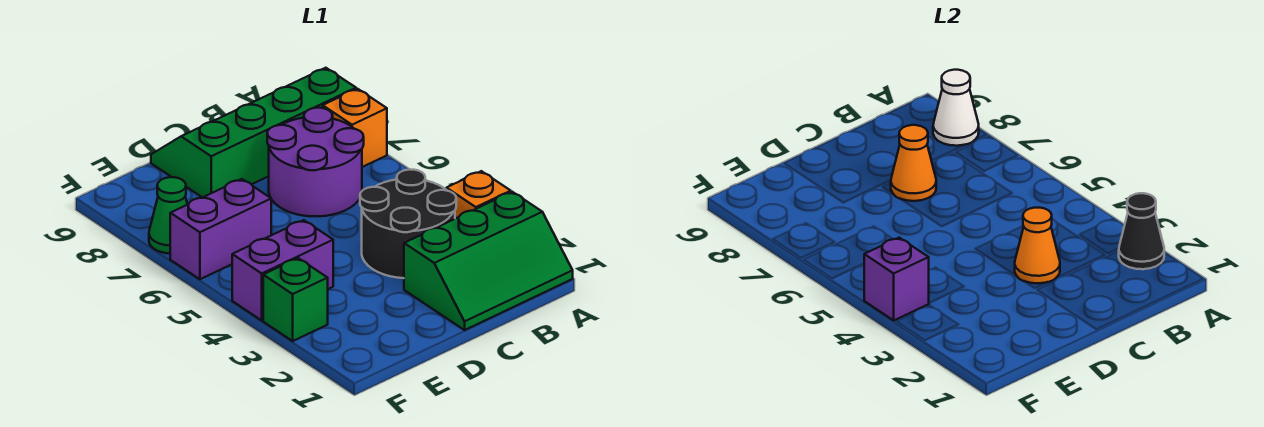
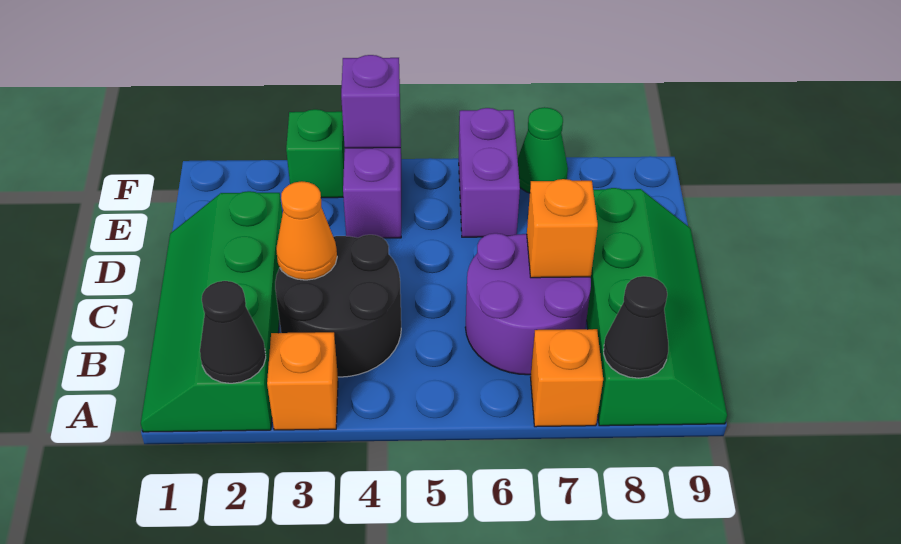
green slope A1:C2 level 1 top 2 -> green slope A1:D2 level 1 top 2
white cone A8 level 2 -> black cone A8 level 2
orange cone C7 level 2 -> orange brick C7 level 2

